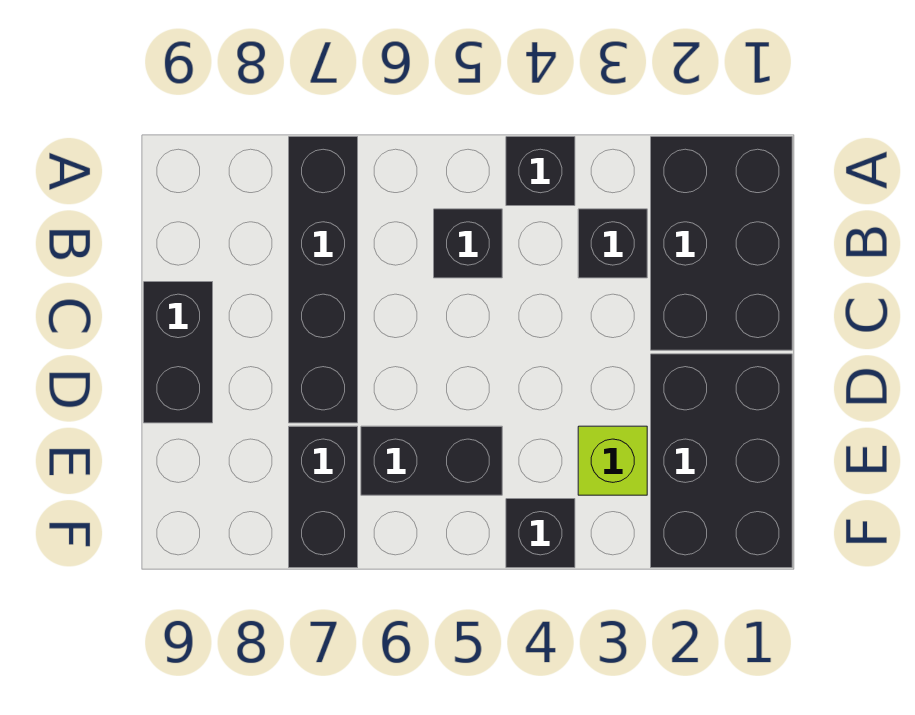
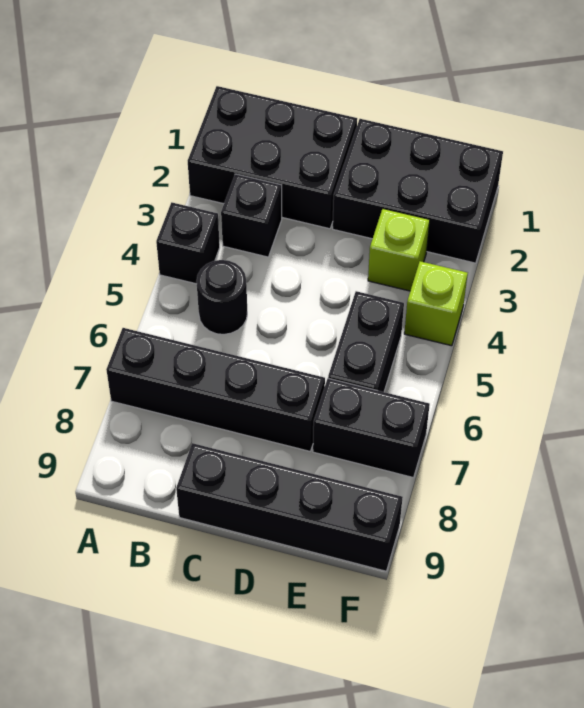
black brick B5 level 1 -> black round brick B5 level 1
black brick C9:D9 level 1 -> black brick C9:F9 level 1
black brick F4 level 1 -> lime brick F4 level 1

